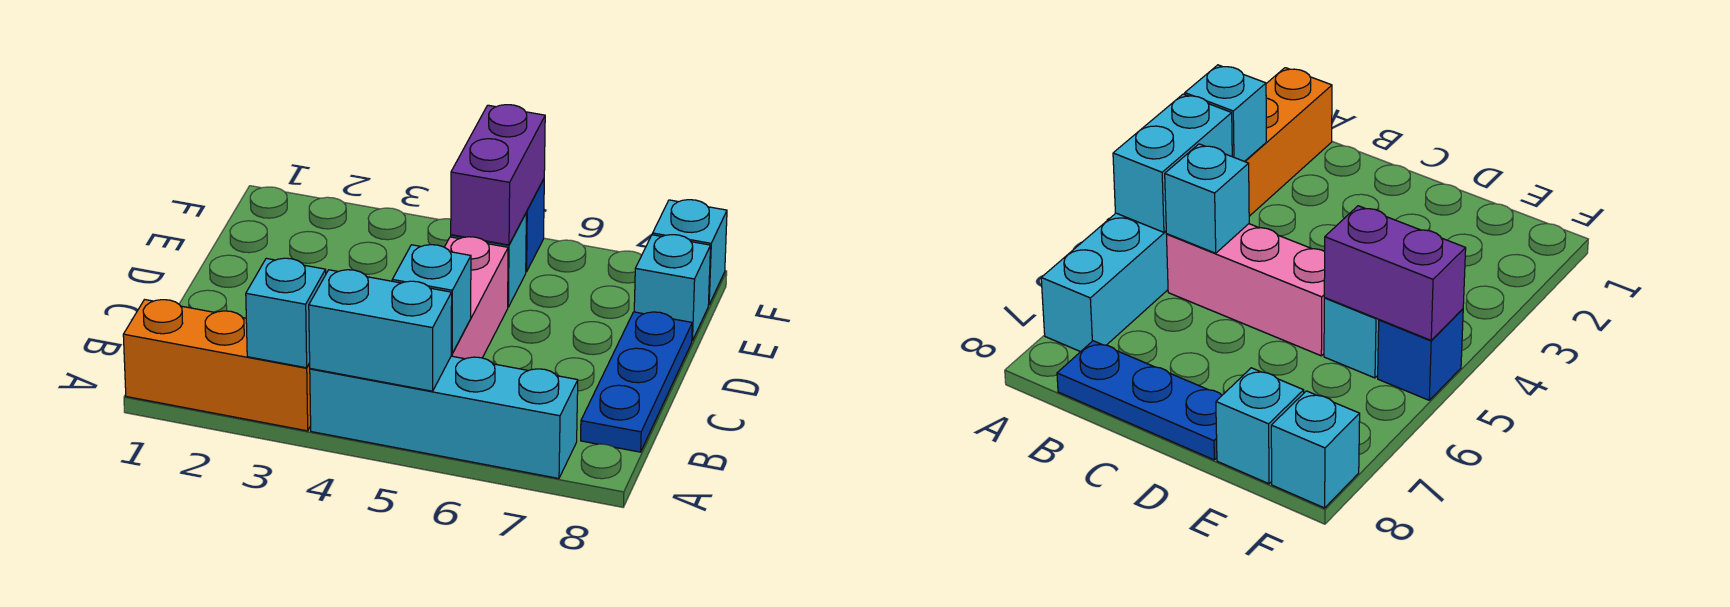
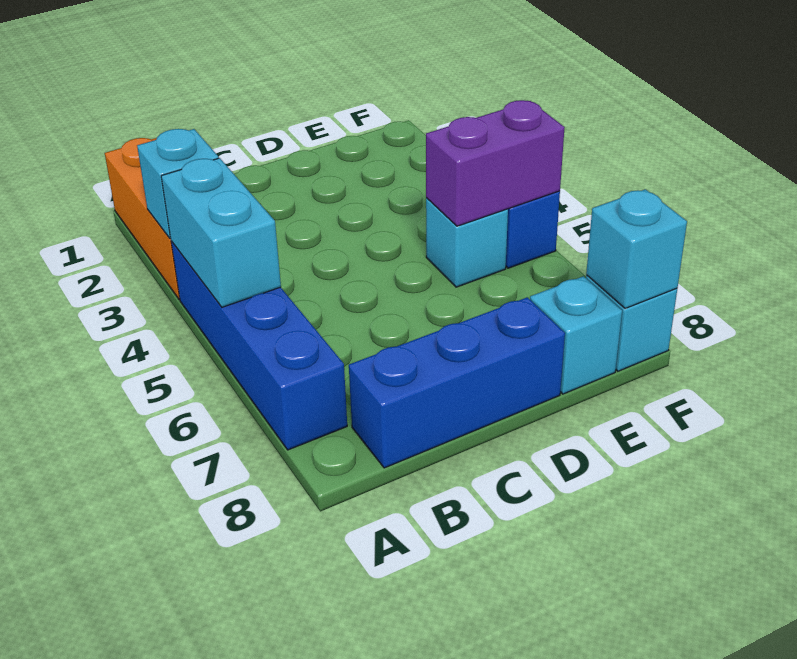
cyan brick A4:A7 level 1 -> blue brick A4:A7 level 1
pink brick B5:D5 level 1 -> none
cyan brick B5 level 2 -> cyan brick F8 level 2
blue plate B8:D8 level 1 -> blue brick B8:D8 level 1

